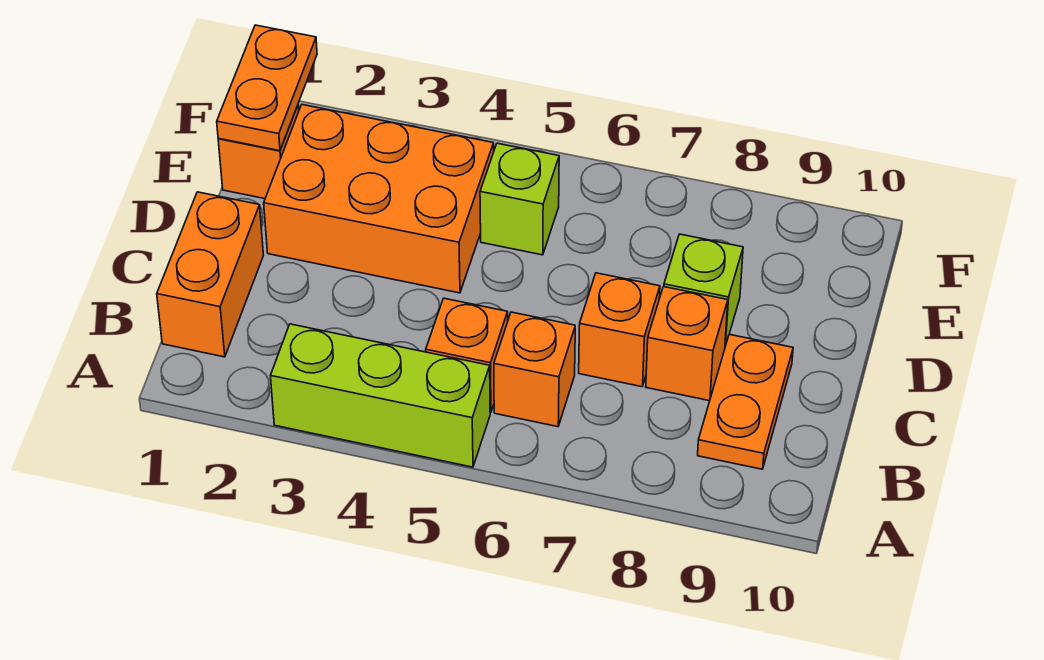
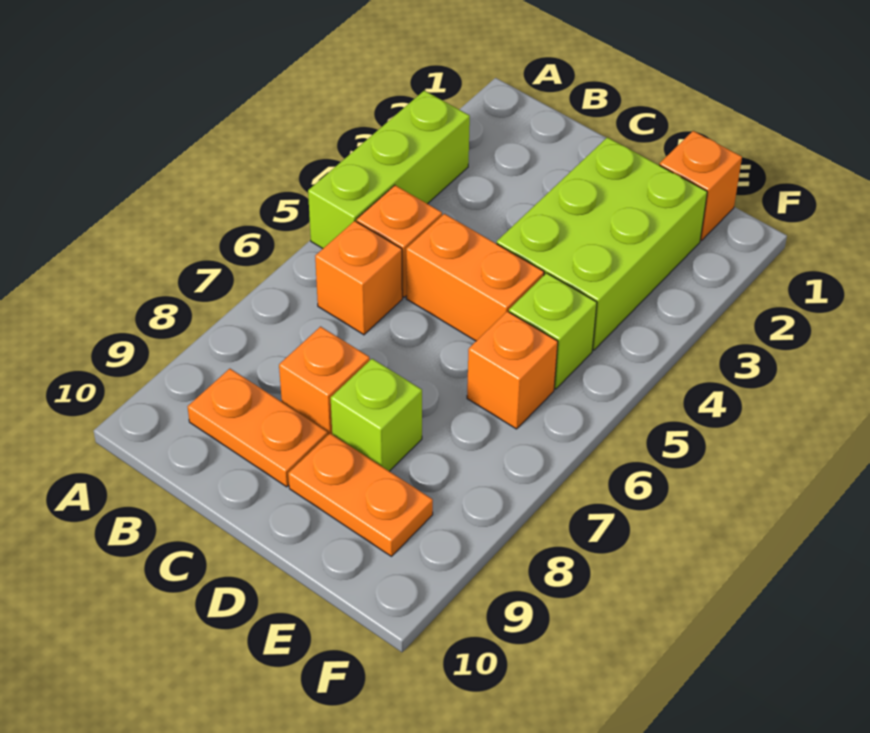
orange brick B1:C1 level 1 -> orange brick C5:D5 level 1
orange brick C7 level 1 -> orange brick E6 level 1
orange brick D2:E4 level 1 -> lime brick D2:E4 level 1
orange plate E1:F1 level 2 -> orange plate D9:E9 level 1

